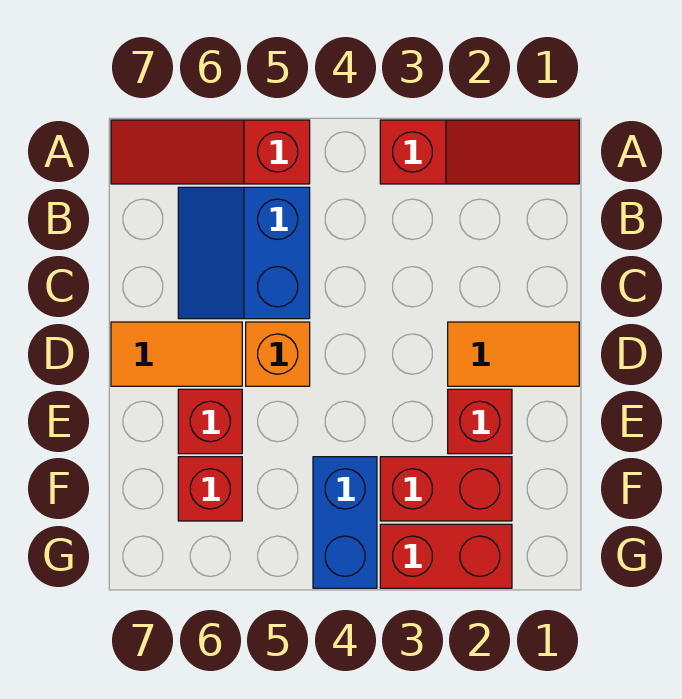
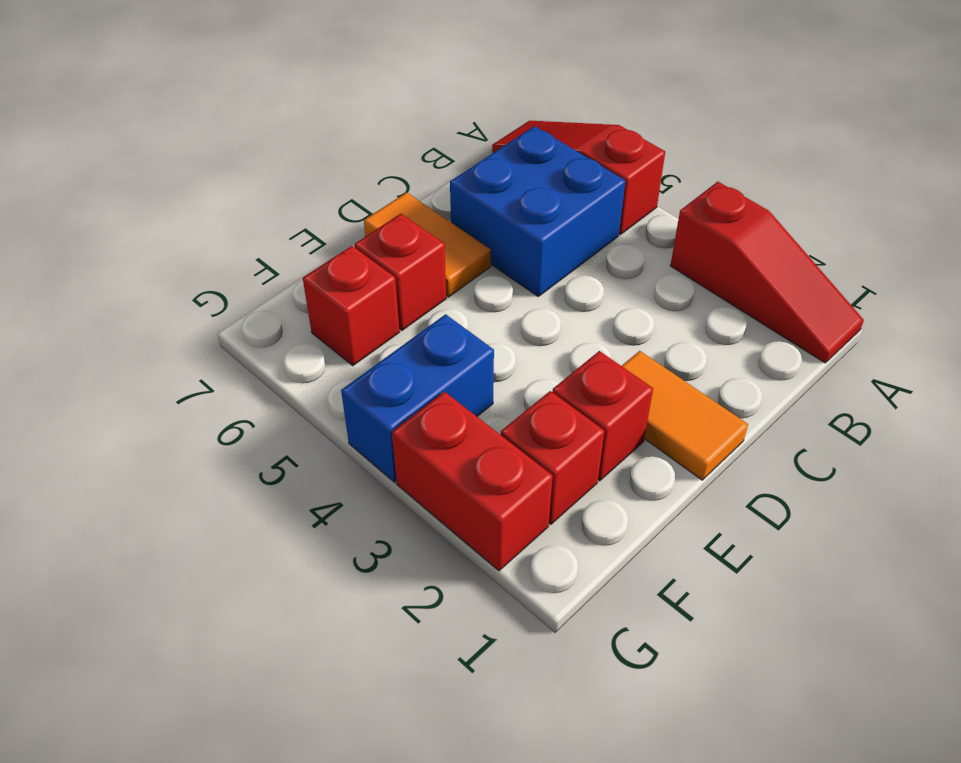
blue slope B5:C6 level 1 top 5 -> blue brick B5:C6 level 1
orange brick D5 level 1 -> none
red brick F2:F3 level 1 -> red brick F2 level 1

